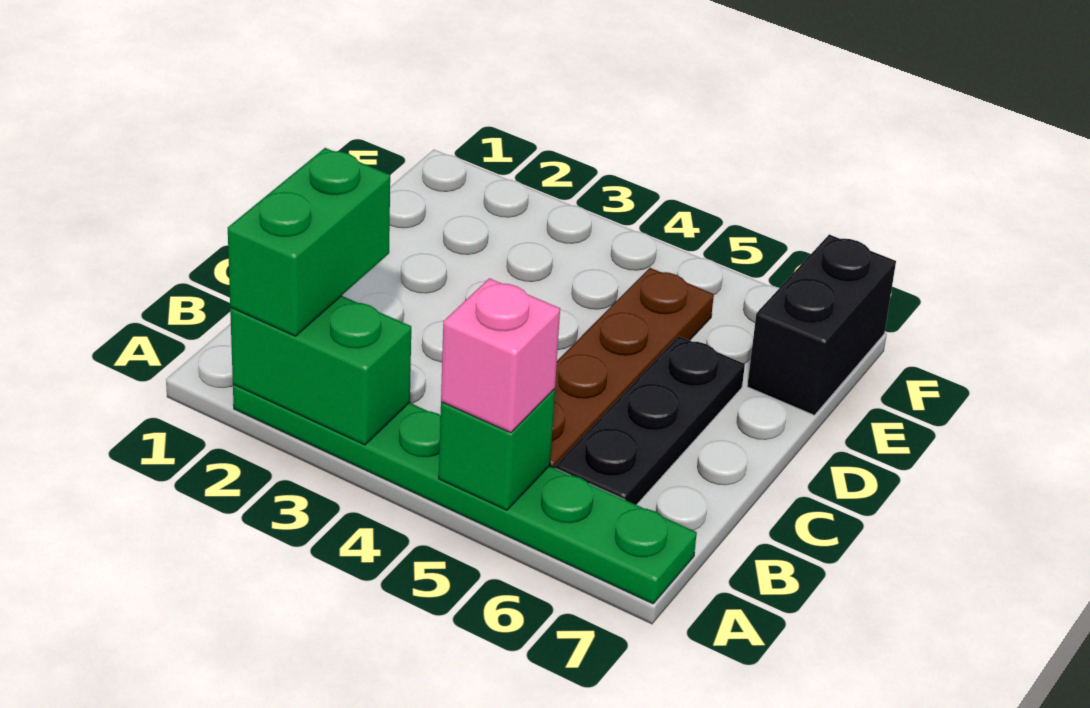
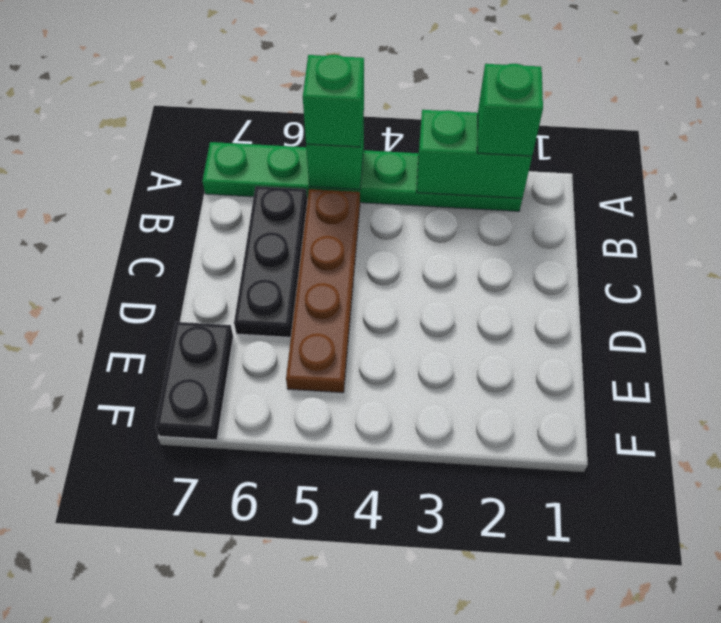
green brick A2:B2 level 3 -> green brick A2 level 3
pink brick A5 level 3 -> green brick A5 level 3
black brick E7:F7 level 1 -> black plate E7:F7 level 1

